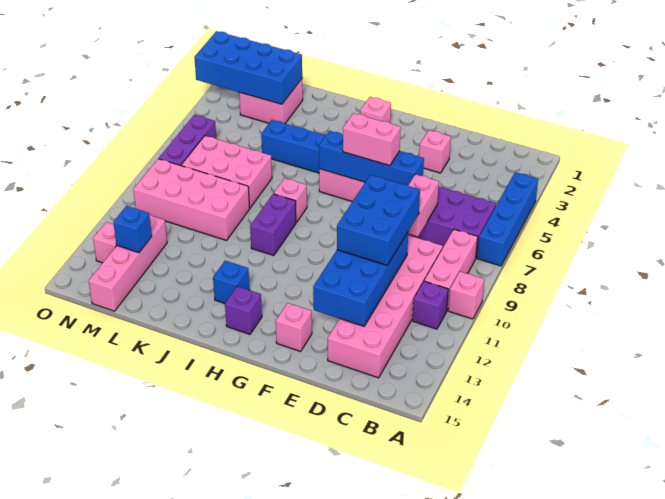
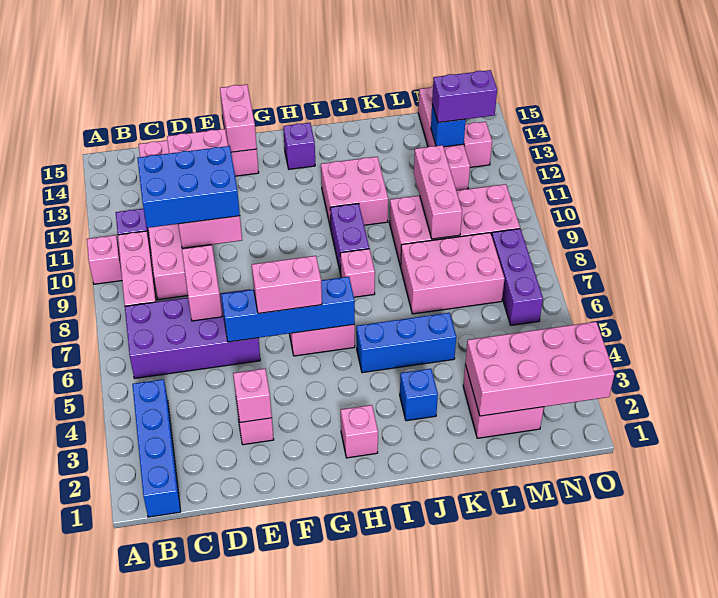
blue brick A4:A7 level 1 -> blue brick B1:B4 level 1
blue brick D9:E11 level 3 -> blue brick C10:E11 level 3
blue brick D10:E13 level 2 -> pink brick D10:E13 level 2
none -> pink brick E3 level 2
none -> pink brick F14:F15 level 2
none -> pink brick I11:J12 level 1
blue brick I13 level 1 -> blue brick J3 level 1
blue brick L2:O3 level 2 -> pink brick L2:O3 level 2
none -> pink brick L9:L11 level 2
none -> purple brick M13:N13 level 3

